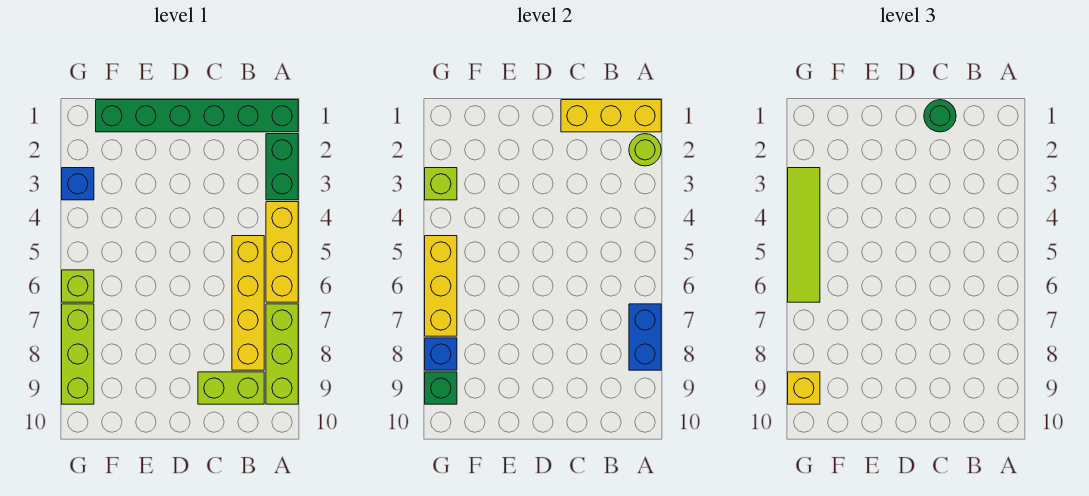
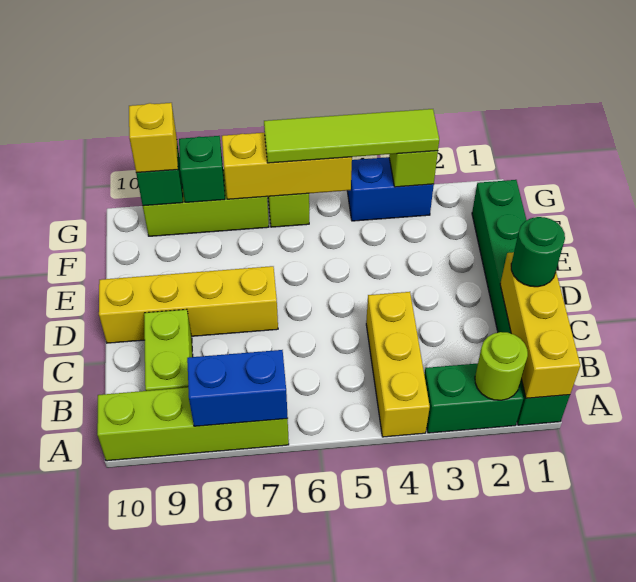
yellow brick A4:A6 level 1 -> yellow brick A4:C4 level 1
lime brick A7:A9 level 1 -> lime brick A7:A10 level 1
yellow brick B5:B8 level 1 -> yellow brick D7:D10 level 1
blue brick G3 level 1 -> blue brick G3:G4 level 1
blue brick G8 level 2 -> green brick G8 level 2

